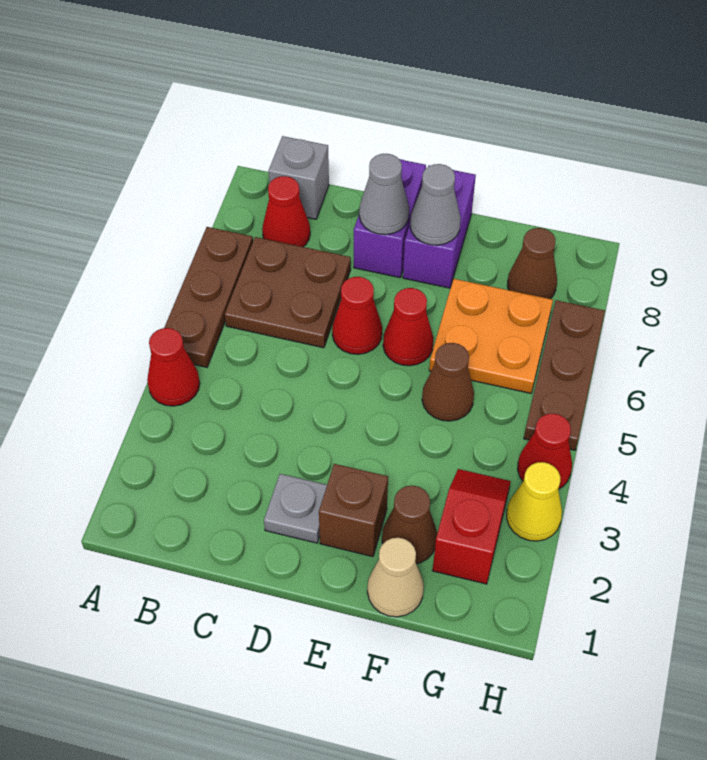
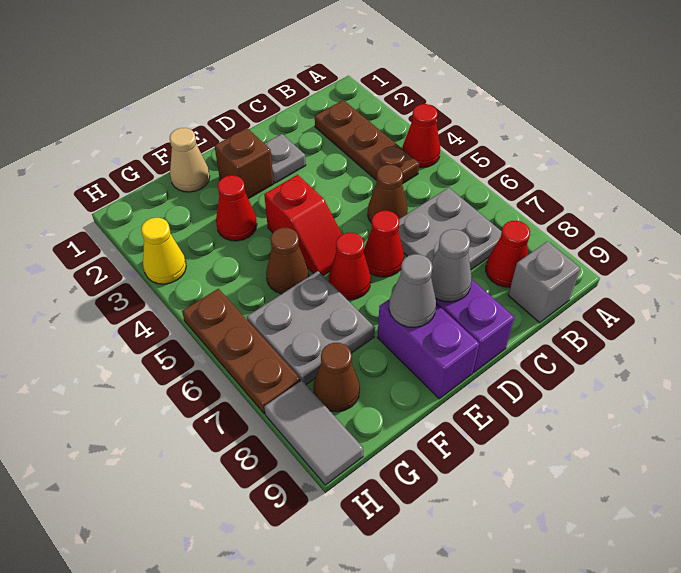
brown plate A5:A7 level 1 -> brown plate B2:B4 level 1
brown plate B6:C7 level 1 -> grey plate B6:C7 level 1
brown cone F2 level 1 -> brown cone C5 level 1
orange plate F6:G7 level 1 -> grey plate F6:G7 level 1
red slope G2:G3 level 1 top 2 -> red slope E4:E5 level 1 top 4
red cone H4 level 1 -> red cone F3 level 1
none -> grey tile H8:H9 level 1

